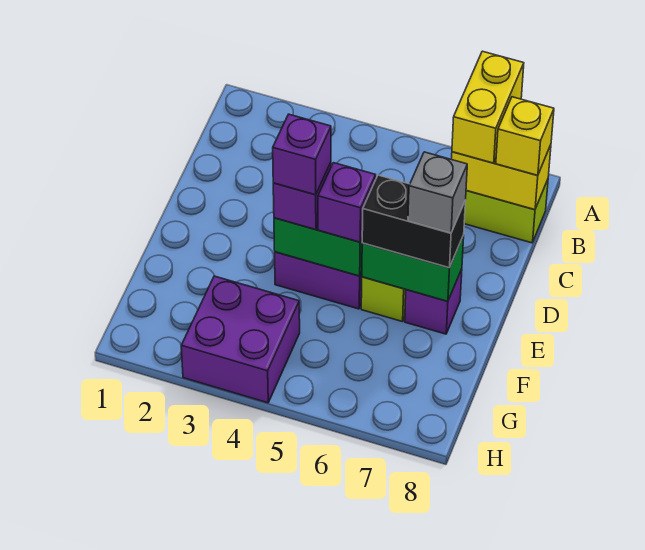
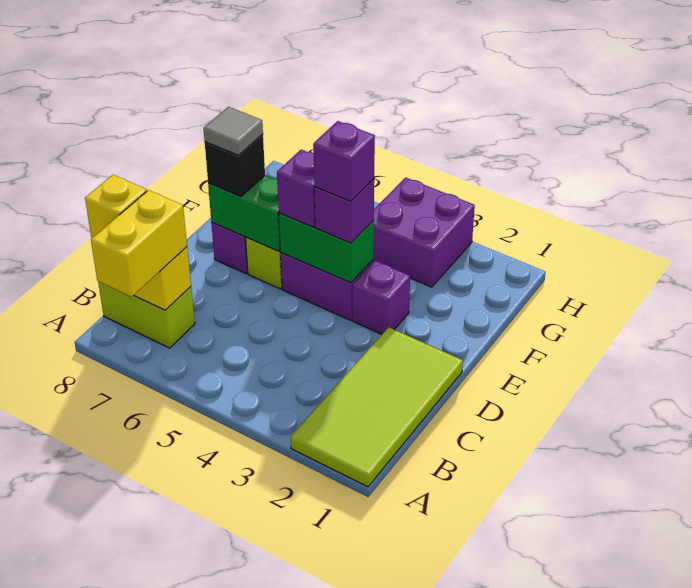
none -> lime tile A1:D2 level 1
none -> purple brick E3 level 1
black brick E6:E7 level 3 -> black brick E7 level 3
grey brick E7 level 4 -> grey tile E7 level 4

